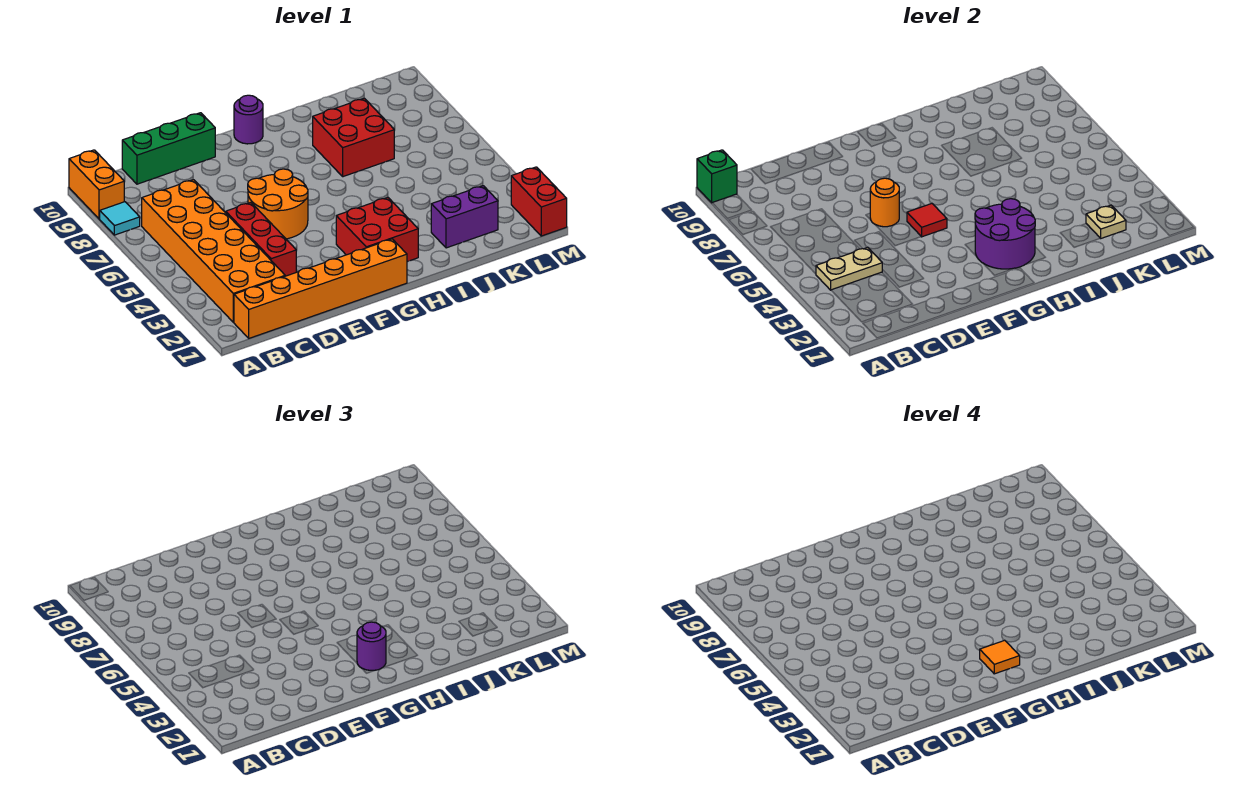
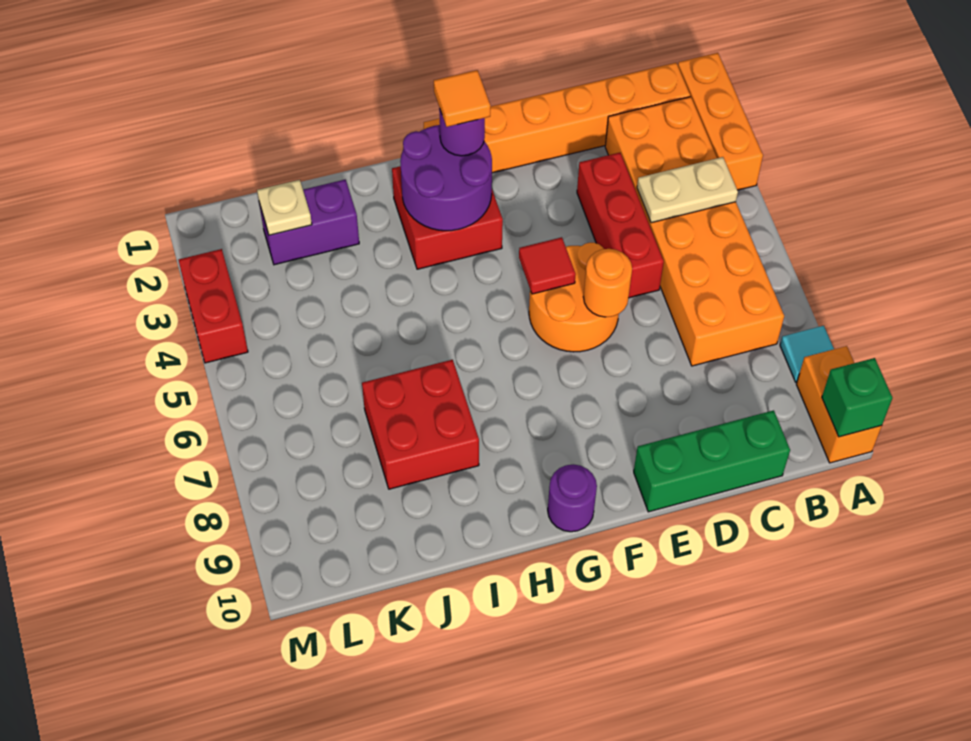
none -> orange brick A1:A3 level 1
red brick M1:M2 level 1 -> red brick M3:M4 level 1

